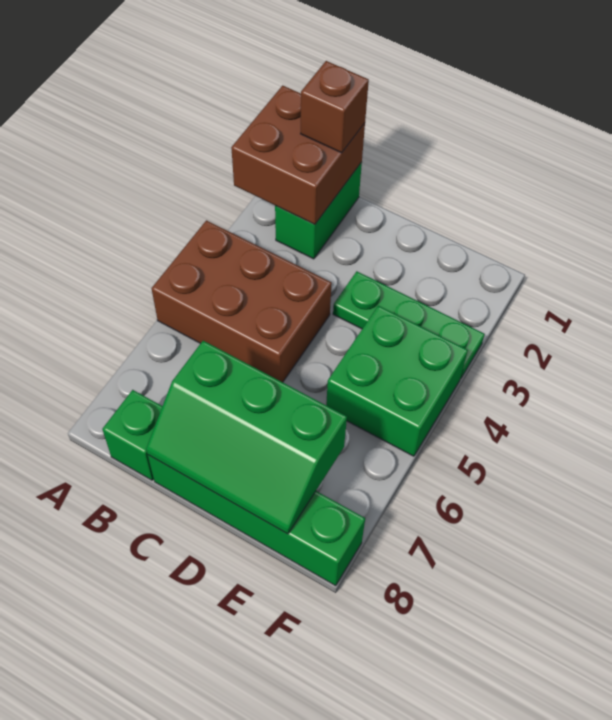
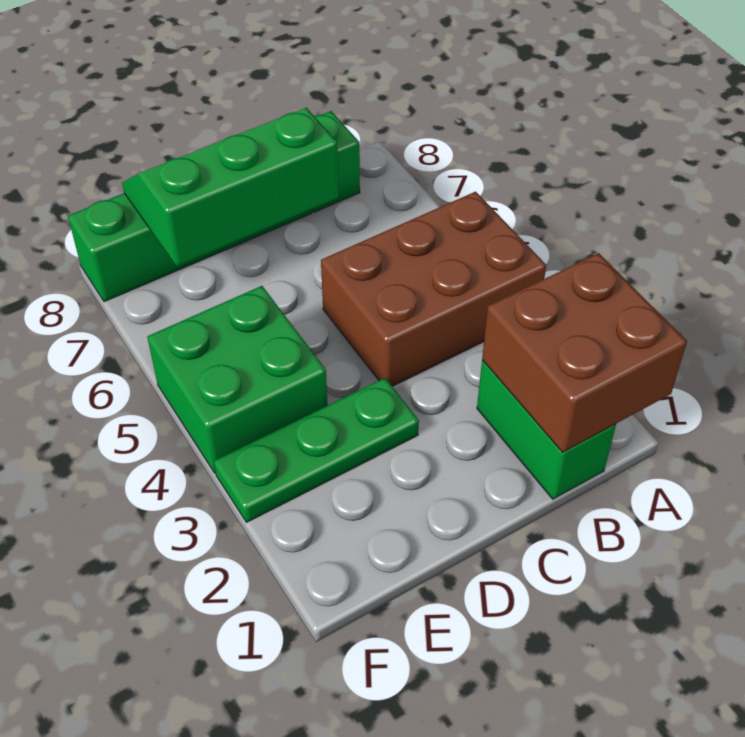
brown brick B1 level 3 -> none

